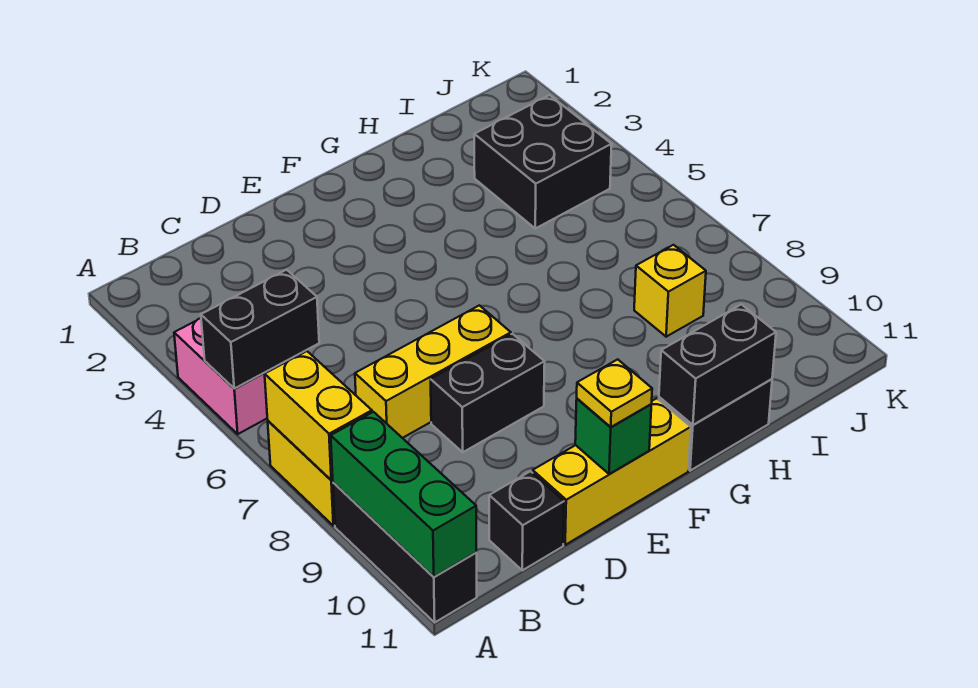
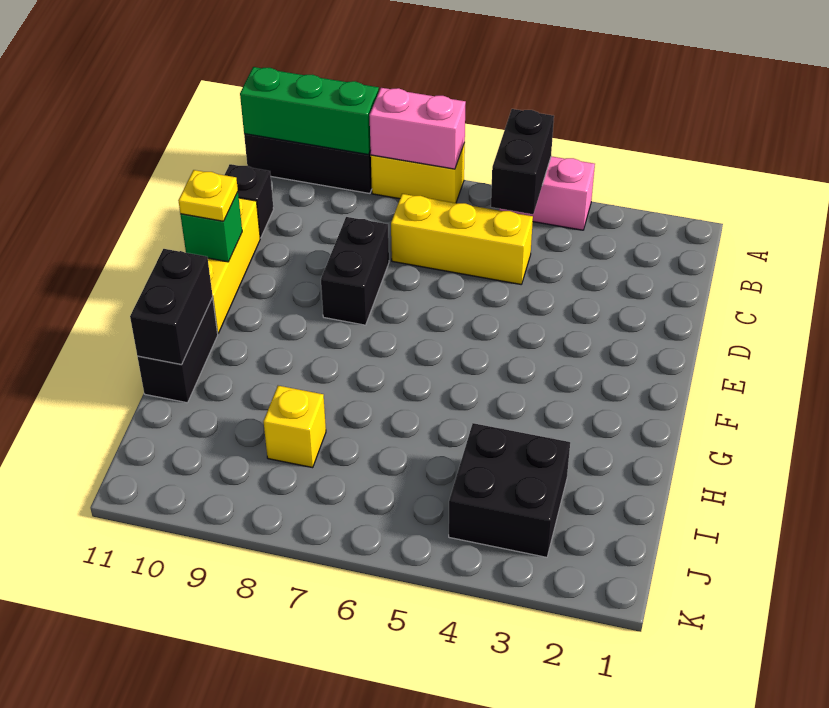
yellow brick A7:A8 level 2 -> pink brick A7:A8 level 2
yellow brick C7:E7 level 1 -> yellow brick C5:C7 level 1

